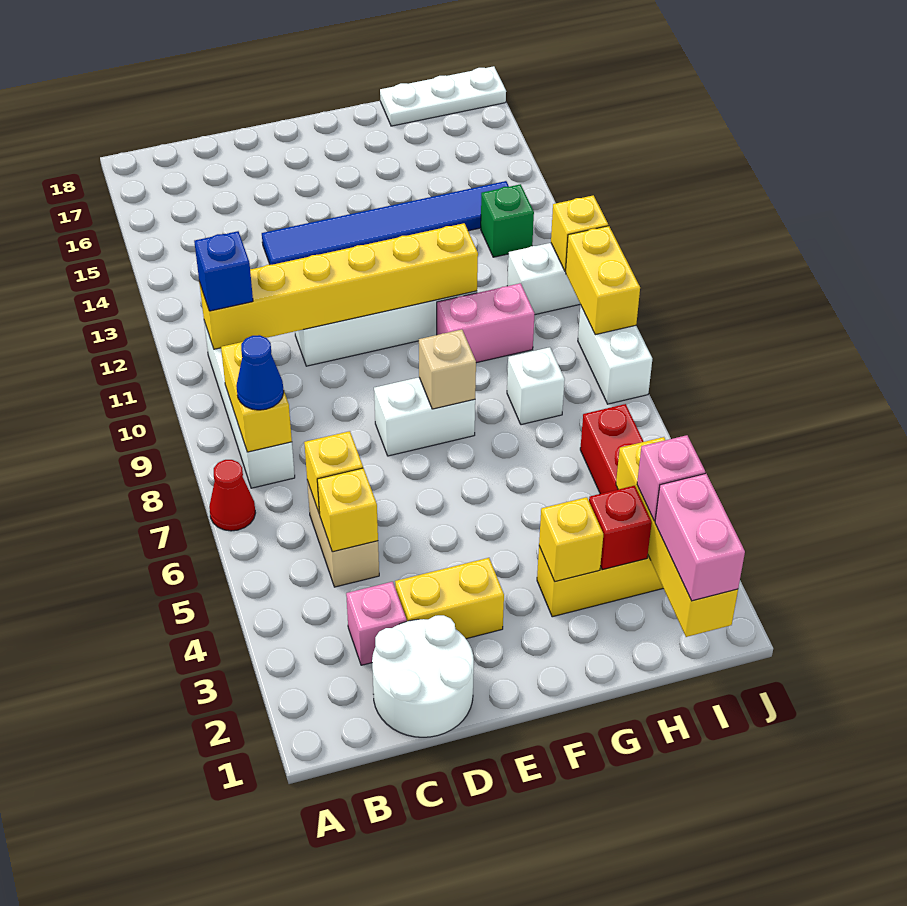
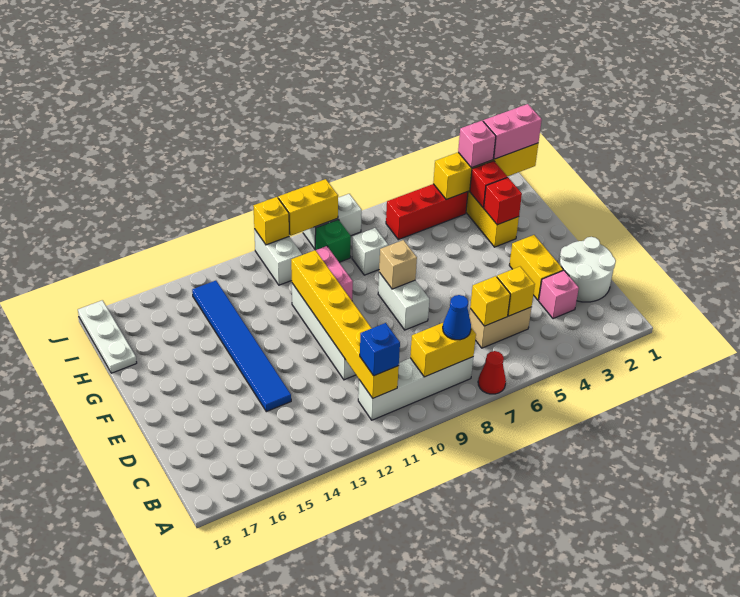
yellow brick G3 level 2 -> red brick G3 level 2
green brick I13 level 1 -> green brick I9 level 1

